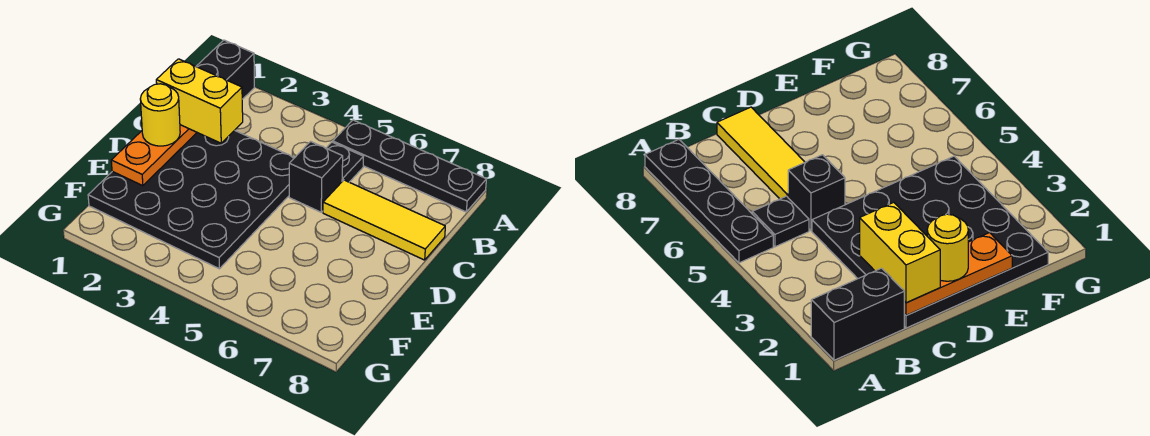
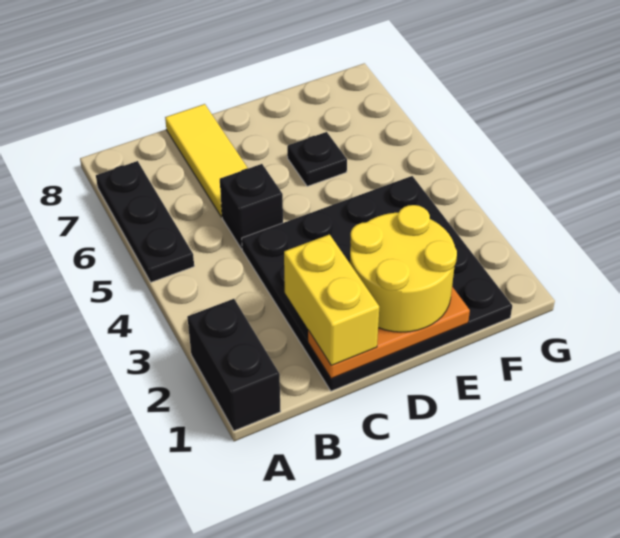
black brick A1:B1 level 1 -> black brick A1:A2 level 1
black plate A5:A8 level 1 -> black plate A5:A7 level 1
black plate B5 level 1 -> black plate E6 level 1
yellow round brick D1 level 3 -> yellow round brick D1:E2 level 3

